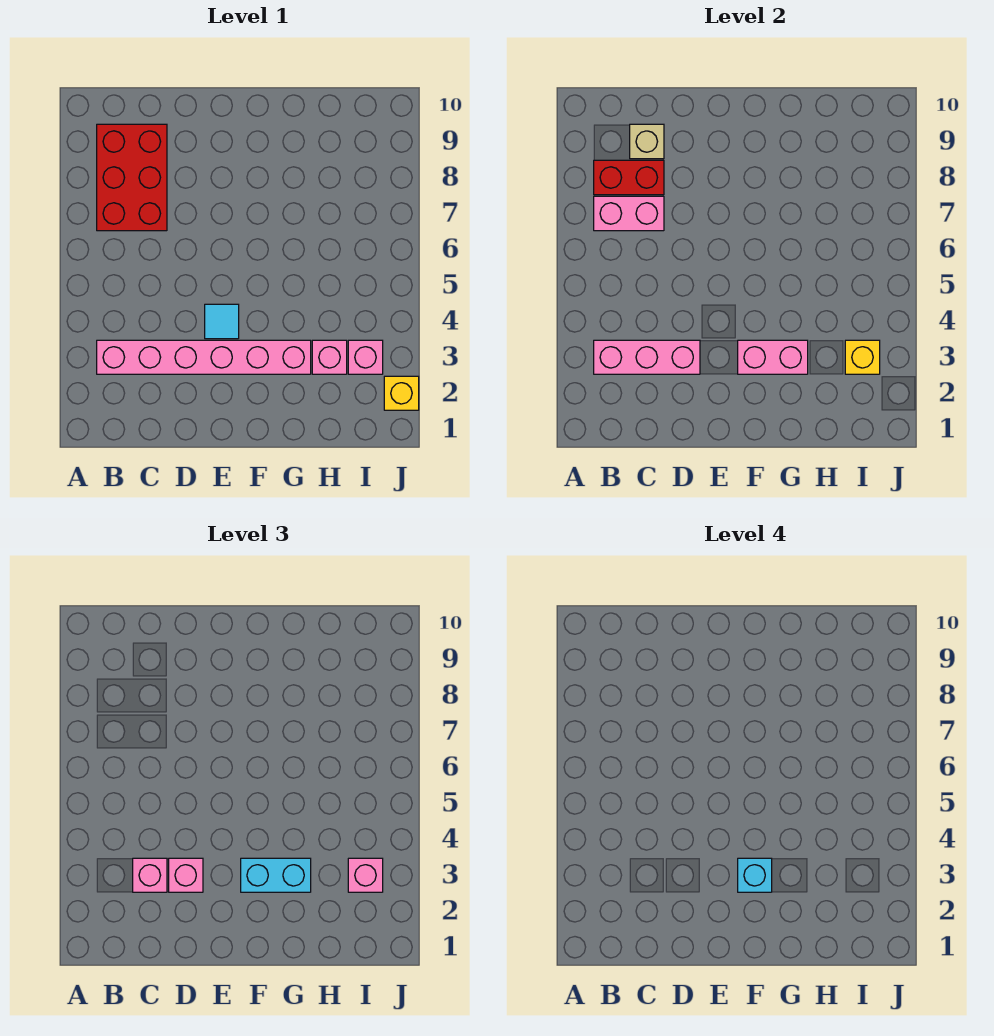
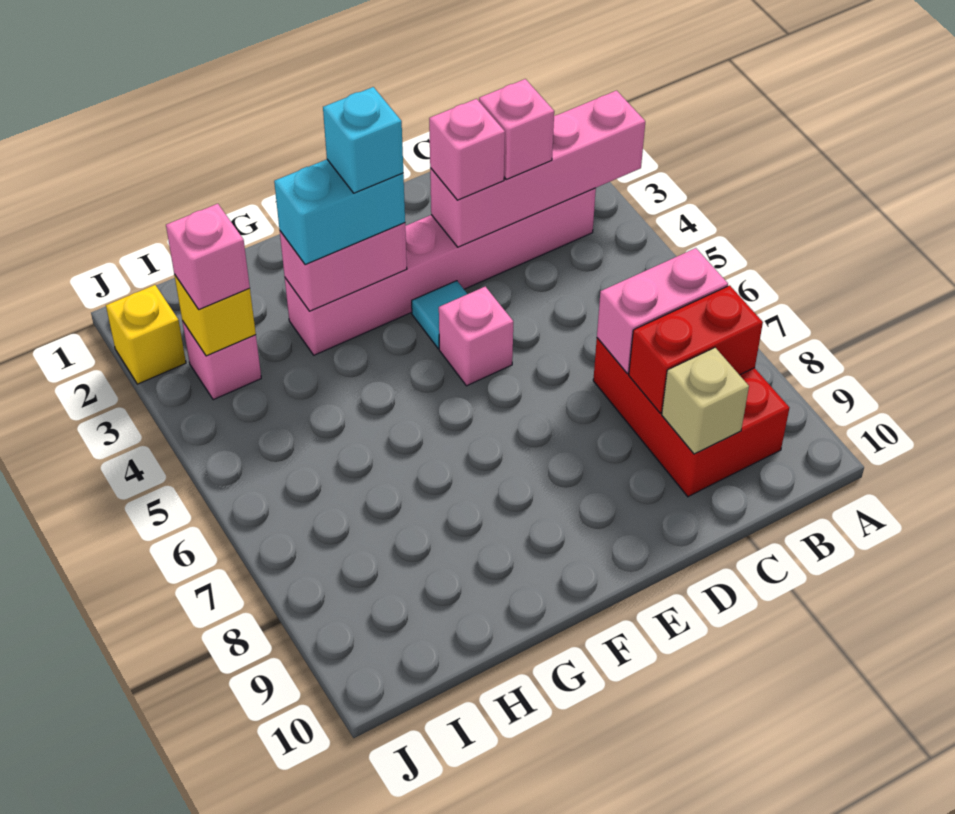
pink brick B3:D3 level 2 -> pink brick A3:D3 level 2
pink brick H3 level 1 -> pink brick E5 level 1

